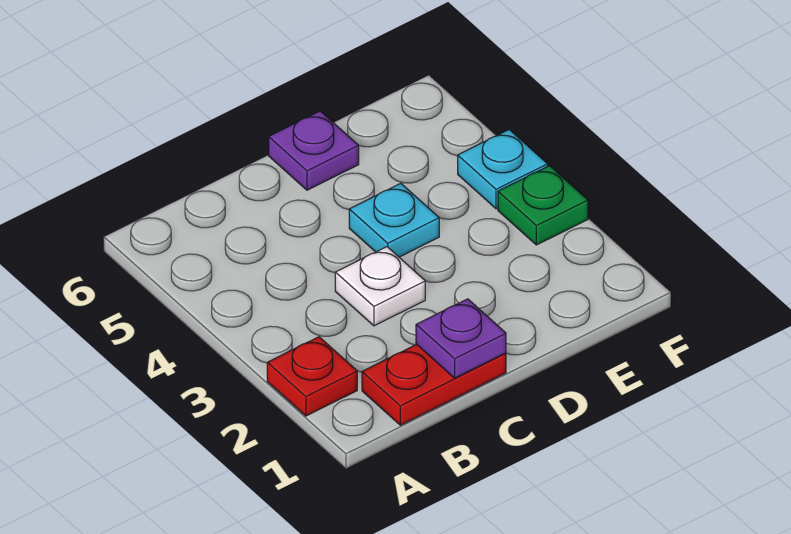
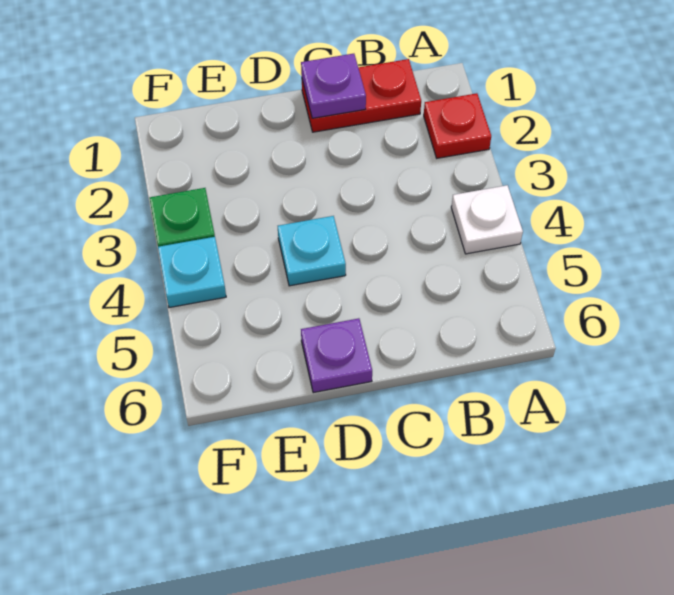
white plate C3 level 1 -> white plate A4 level 1

